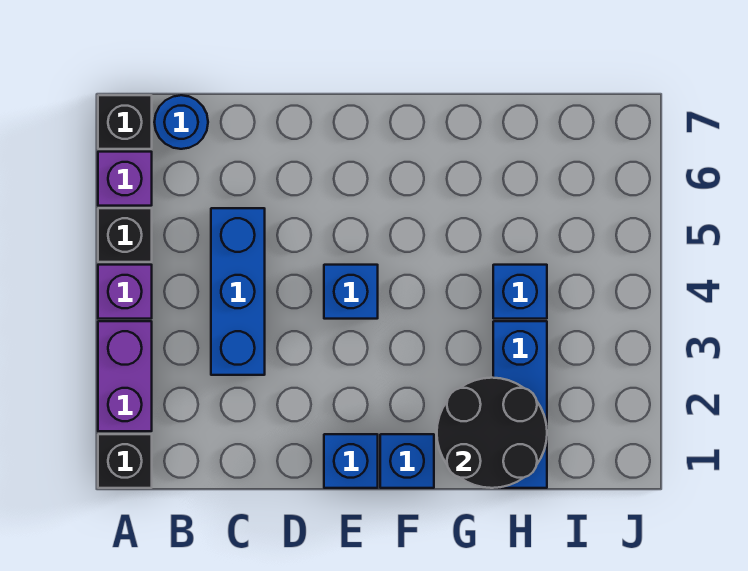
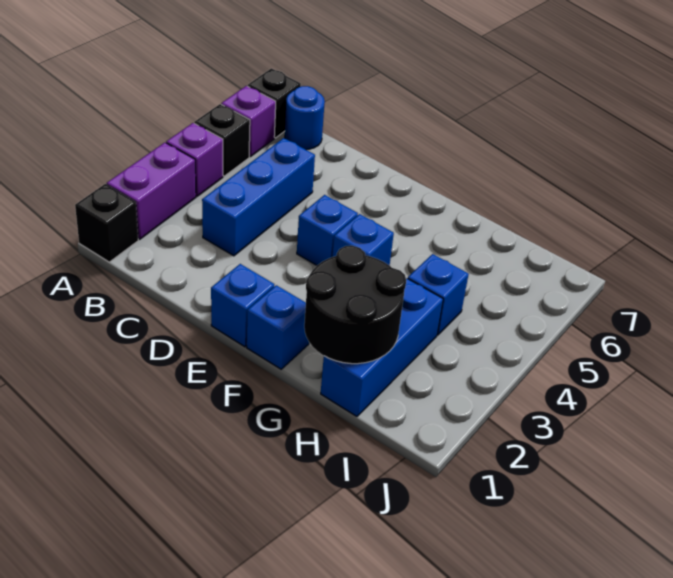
none -> blue brick F4 level 1

